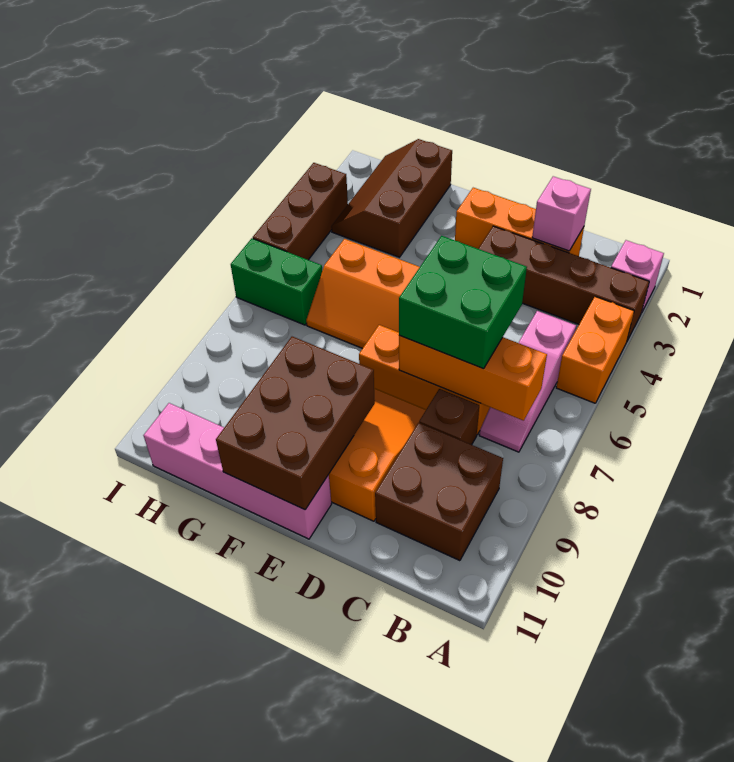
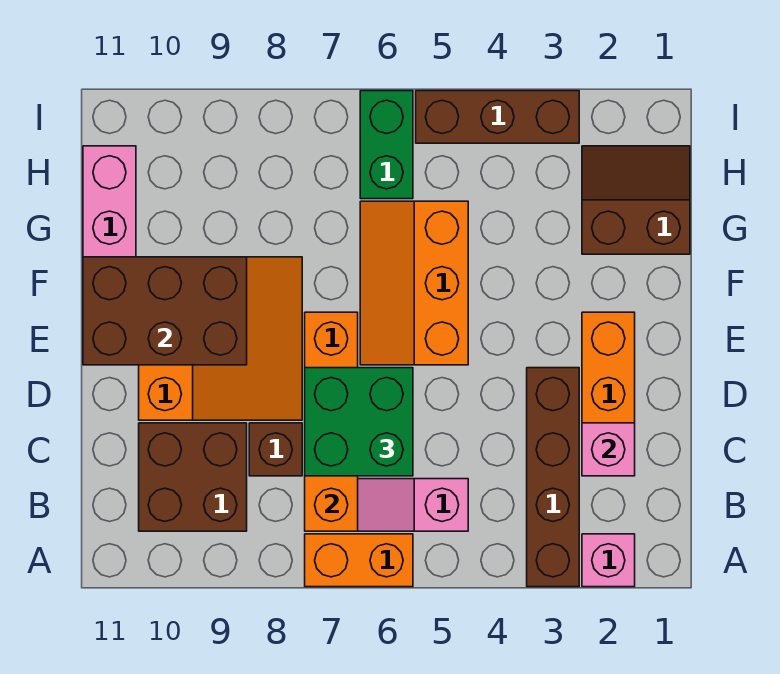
orange brick A4:A5 level 1 -> orange brick A6:A7 level 1
brown slope G1:H3 level 1 top G -> brown slope G1:H2 level 1 top G

